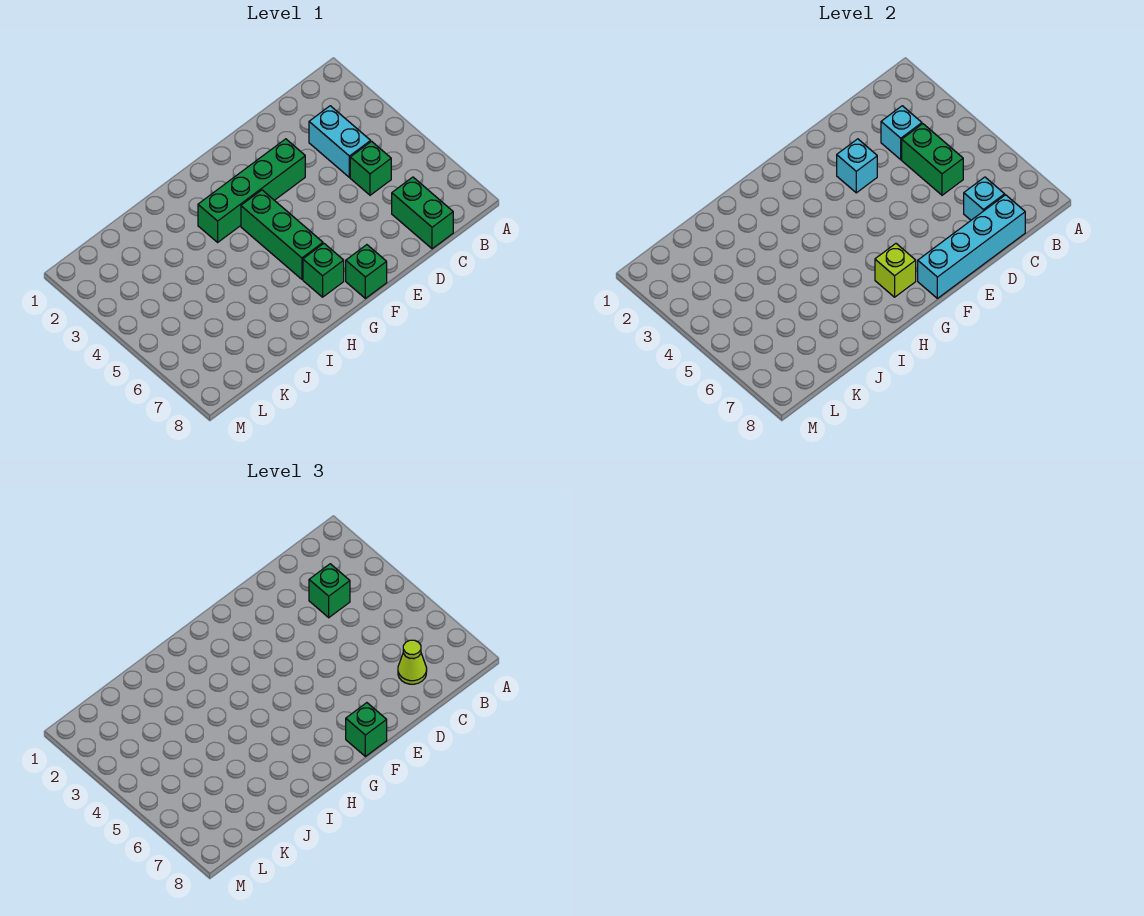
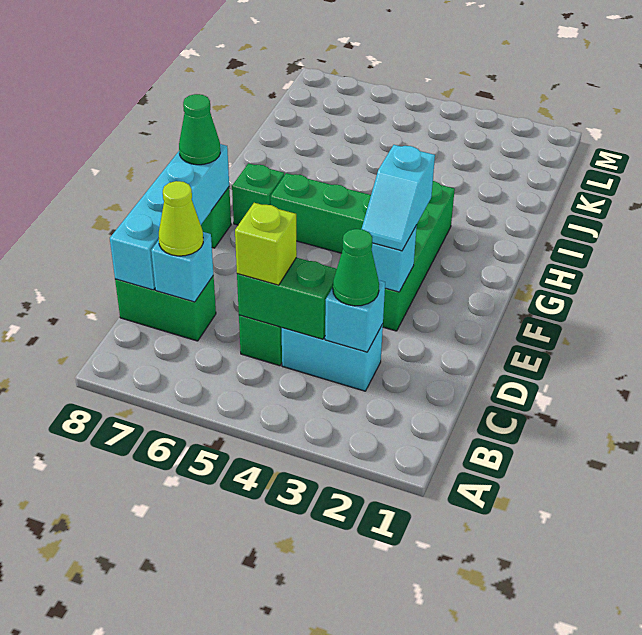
green brick C3 level 3 -> green cone C3 level 3
none -> cyan slope E3:F3 level 3 top F
green brick F8 level 3 -> green cone F8 level 3
lime brick G7 level 2 -> lime brick C5 level 3

